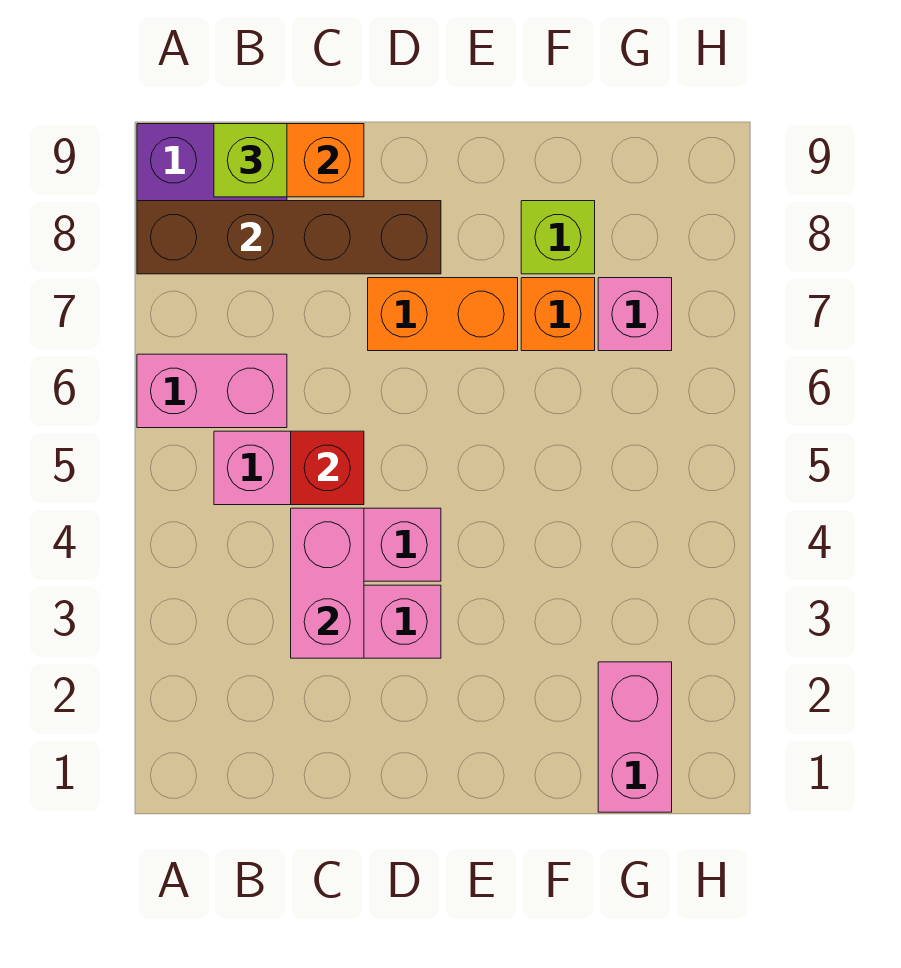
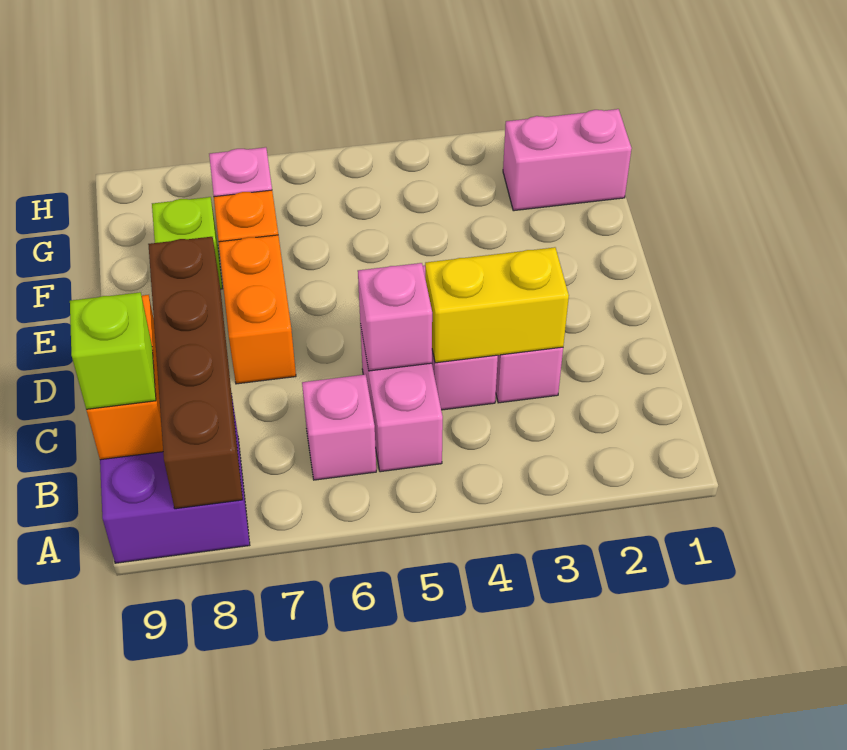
pink brick A6:B6 level 1 -> pink brick B6 level 1
pink brick C3:C4 level 2 -> yellow brick C3:C4 level 2
red brick C5 level 2 -> pink brick C5 level 2

